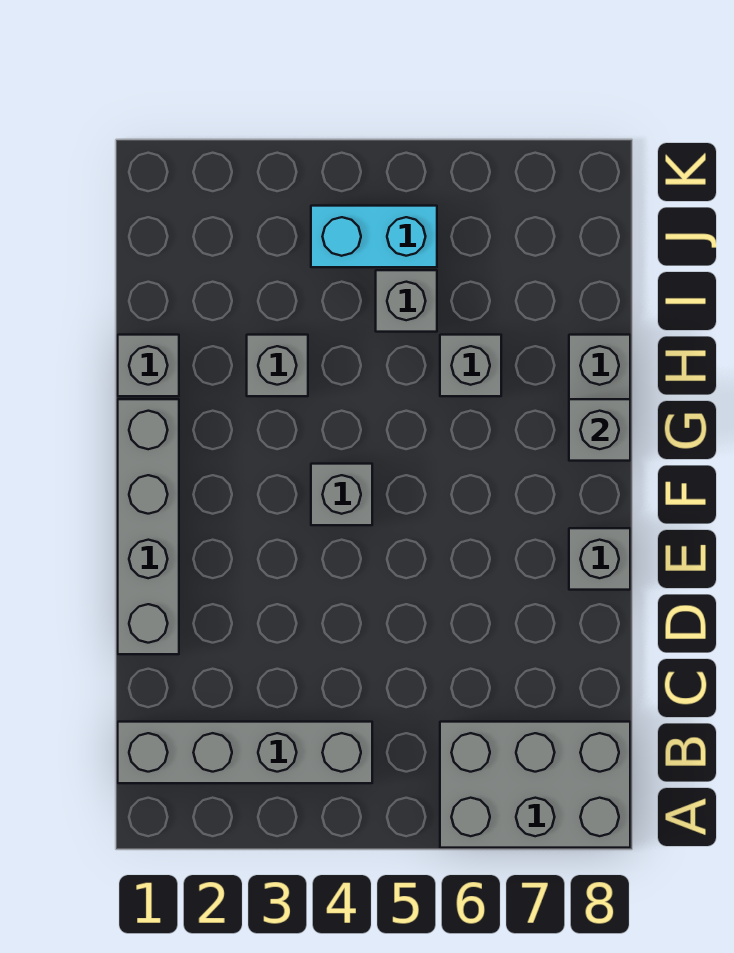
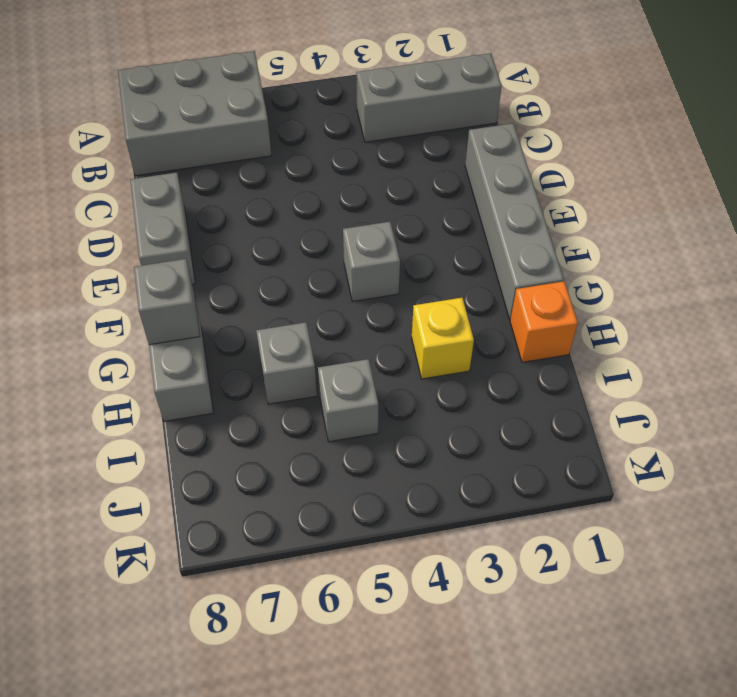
grey brick B1:B4 level 1 -> grey brick B1:B3 level 1
grey brick E8 level 1 -> grey brick D8:E8 level 1
grey brick H1 level 1 -> orange brick H1 level 1
grey brick H3 level 1 -> yellow brick H3 level 1
cyan brick J4:J5 level 1 -> none

